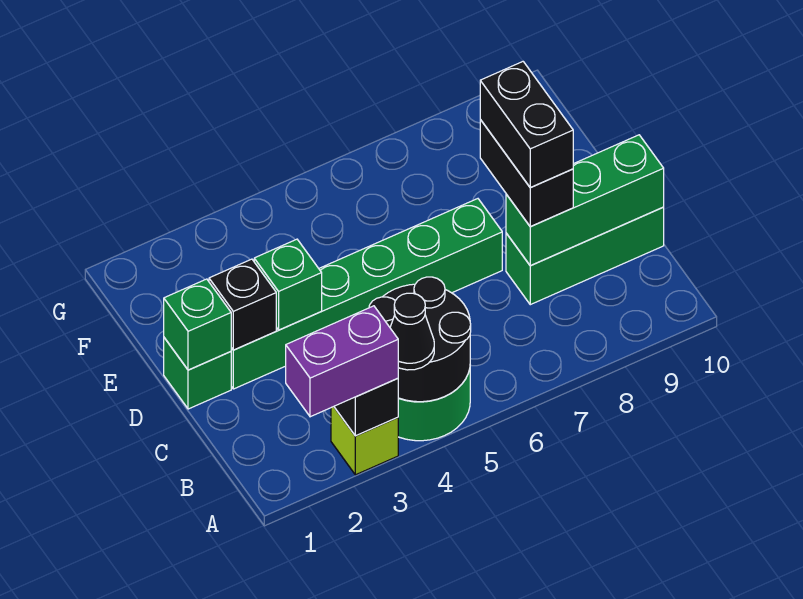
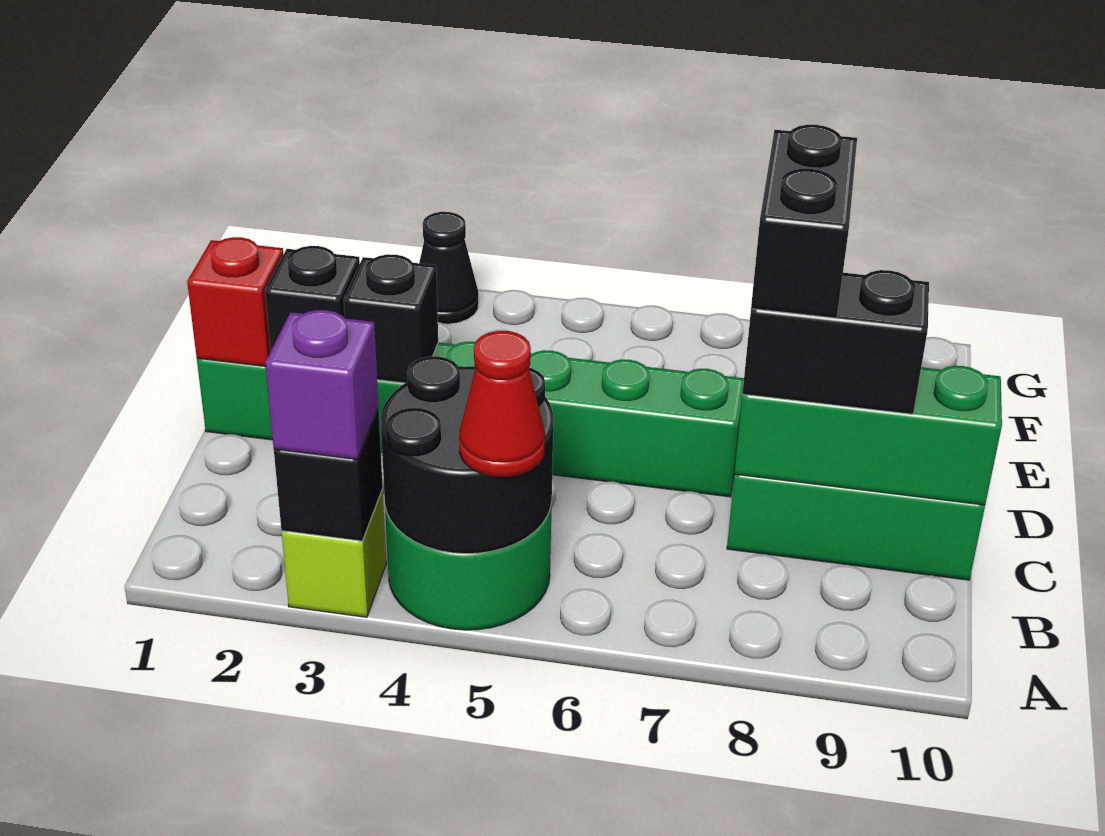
purple brick A2:A3 level 3 -> purple brick A3 level 3
black cone A4 level 3 -> black cone G3 level 1
none -> red cone A5 level 3
black brick C8:D8 level 3 -> black brick C8:C9 level 3
green brick D1 level 2 -> red brick D1 level 2
green brick D3 level 2 -> black brick D3 level 2

